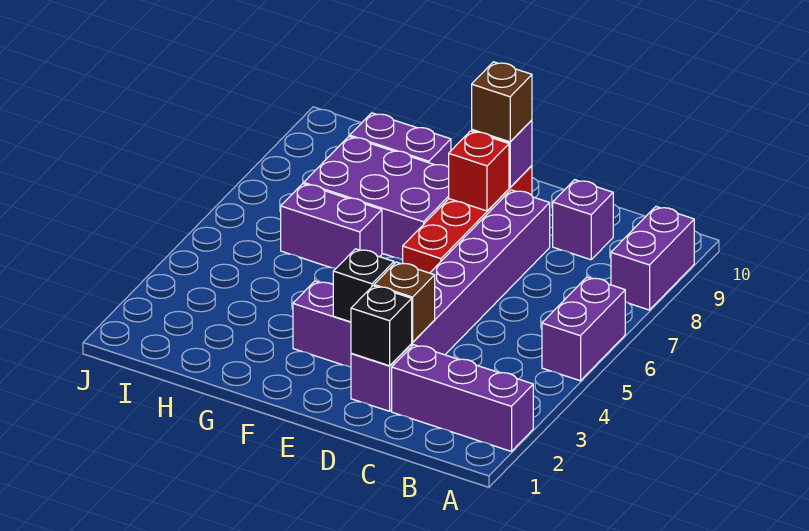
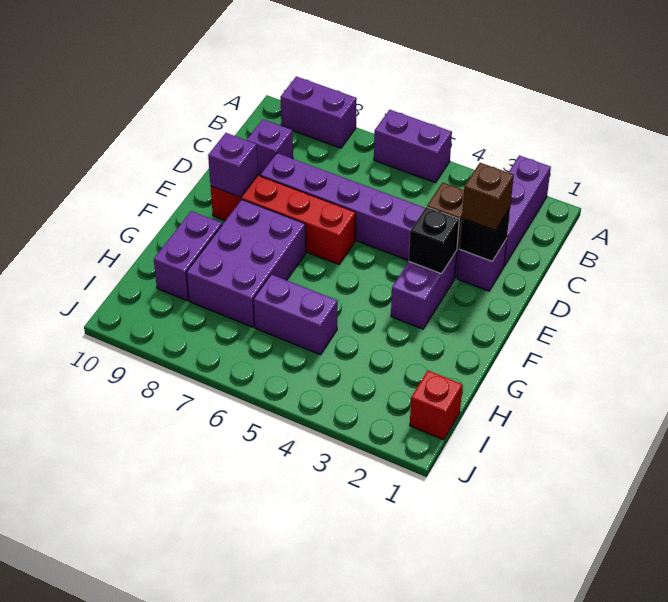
red brick E8 level 2 -> red brick I1 level 1
brown brick E9 level 3 -> brown brick D2 level 3
purple brick G6:H6 level 1 -> purple brick H5:H6 level 1

